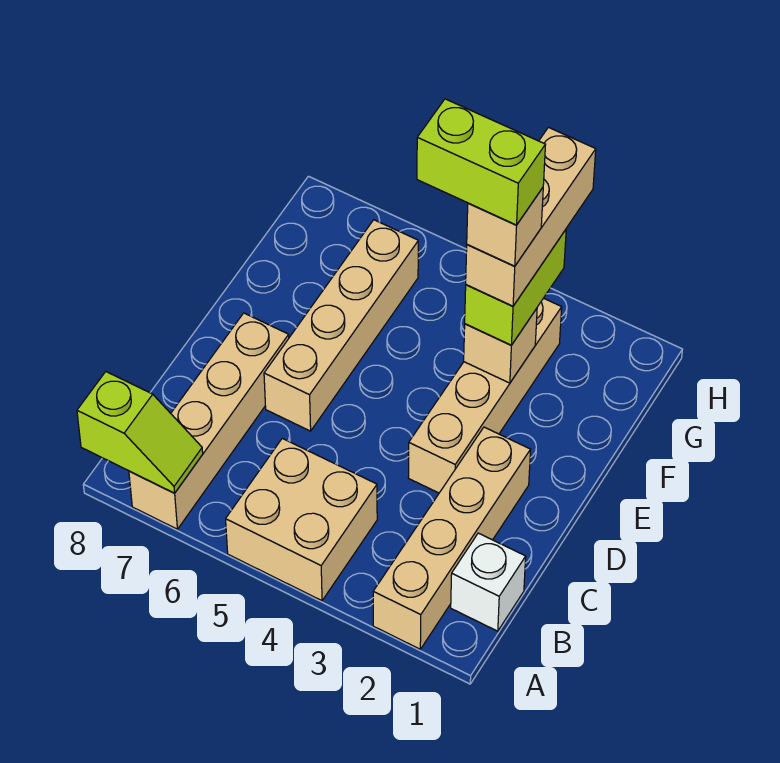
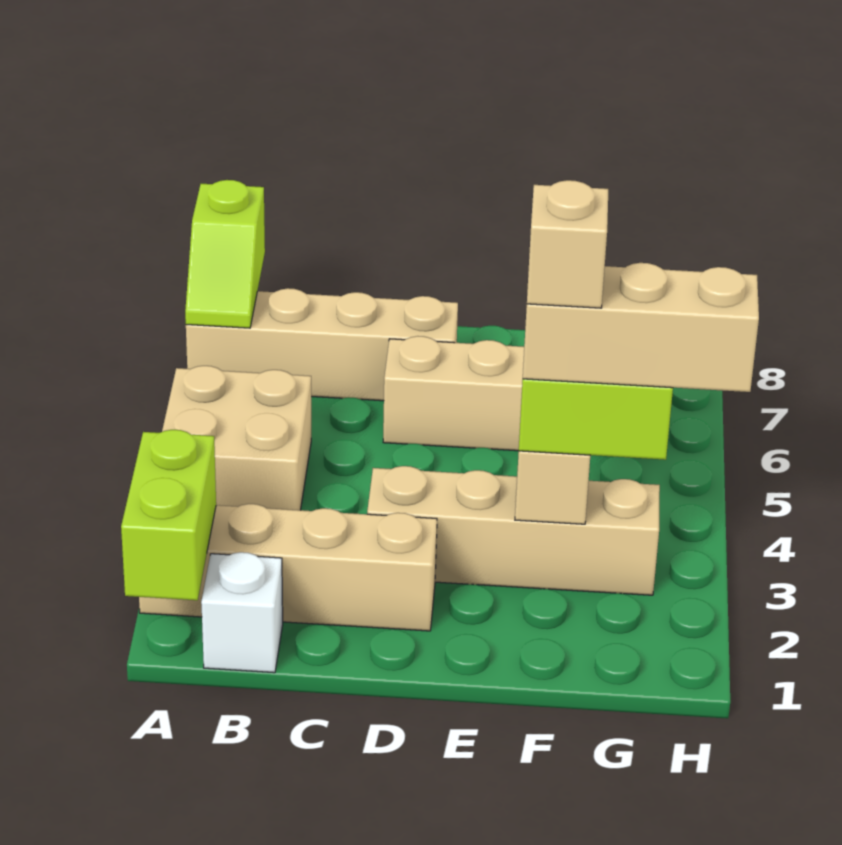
lime brick F3:F4 level 6 -> lime brick A1:A2 level 2

